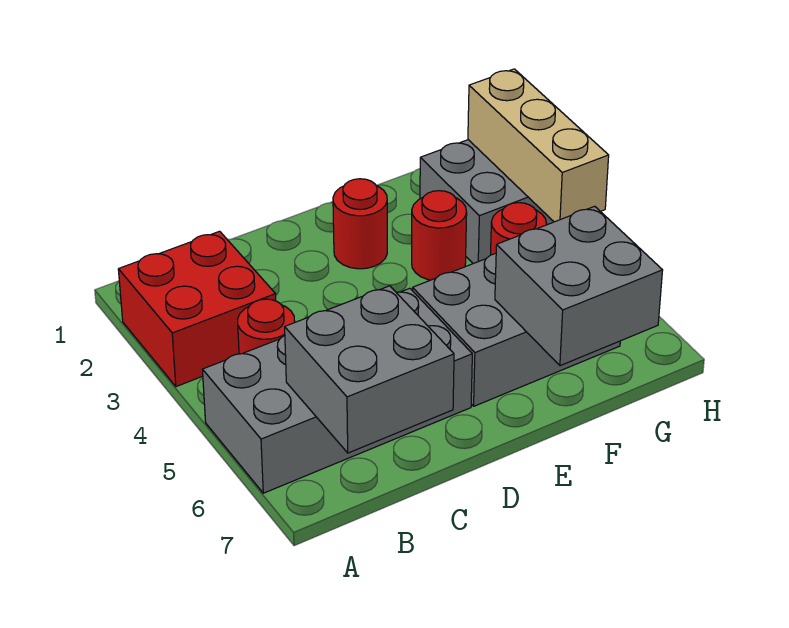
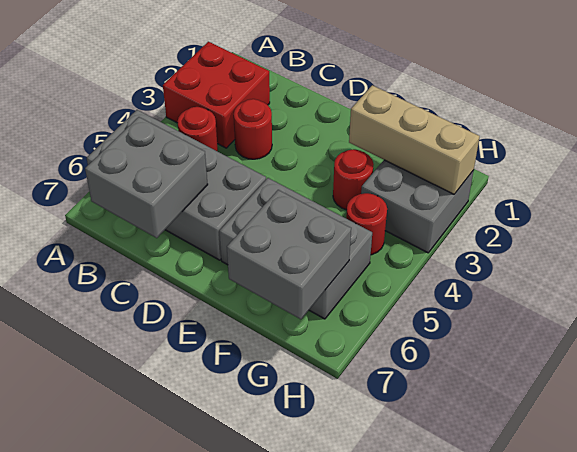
red round brick E2 level 1 -> red round brick C3 level 1
tan brick H2:H4 level 2 -> tan brick F2:H2 level 2

